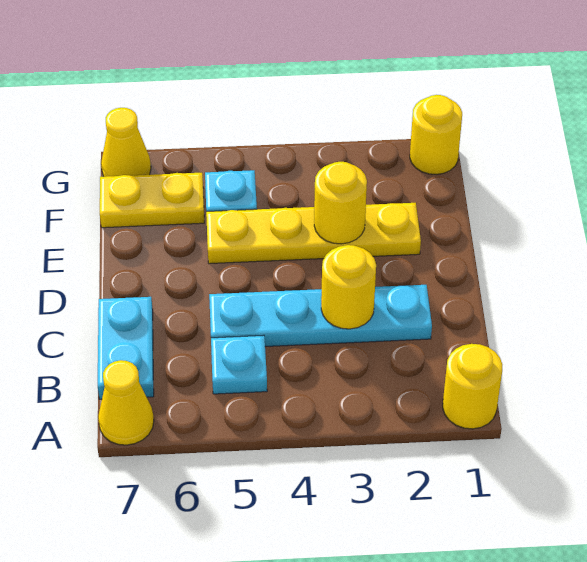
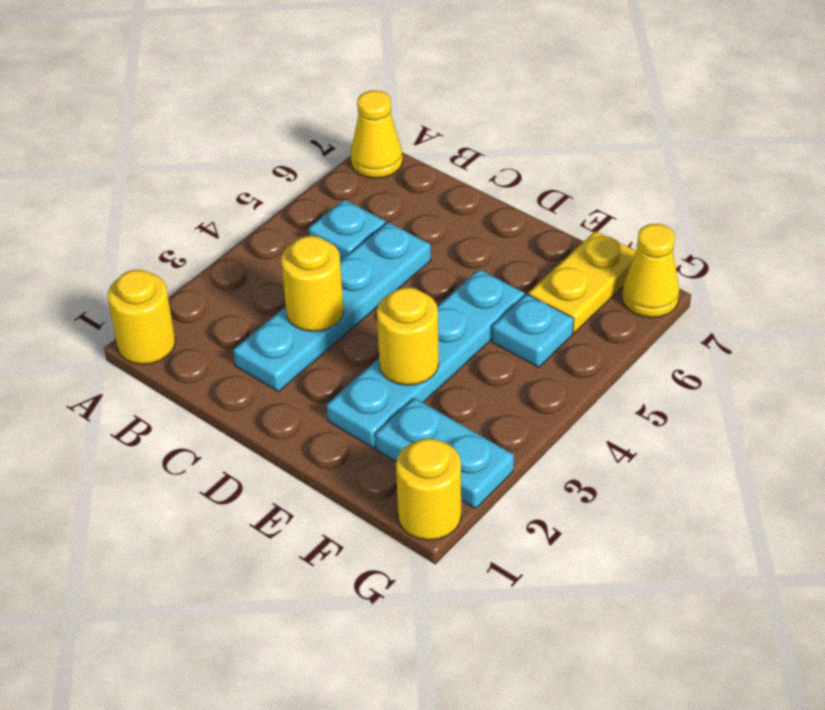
cyan plate B7:C7 level 1 -> cyan plate F2:G2 level 1
yellow plate E2:E5 level 1 -> cyan plate E2:E5 level 1

